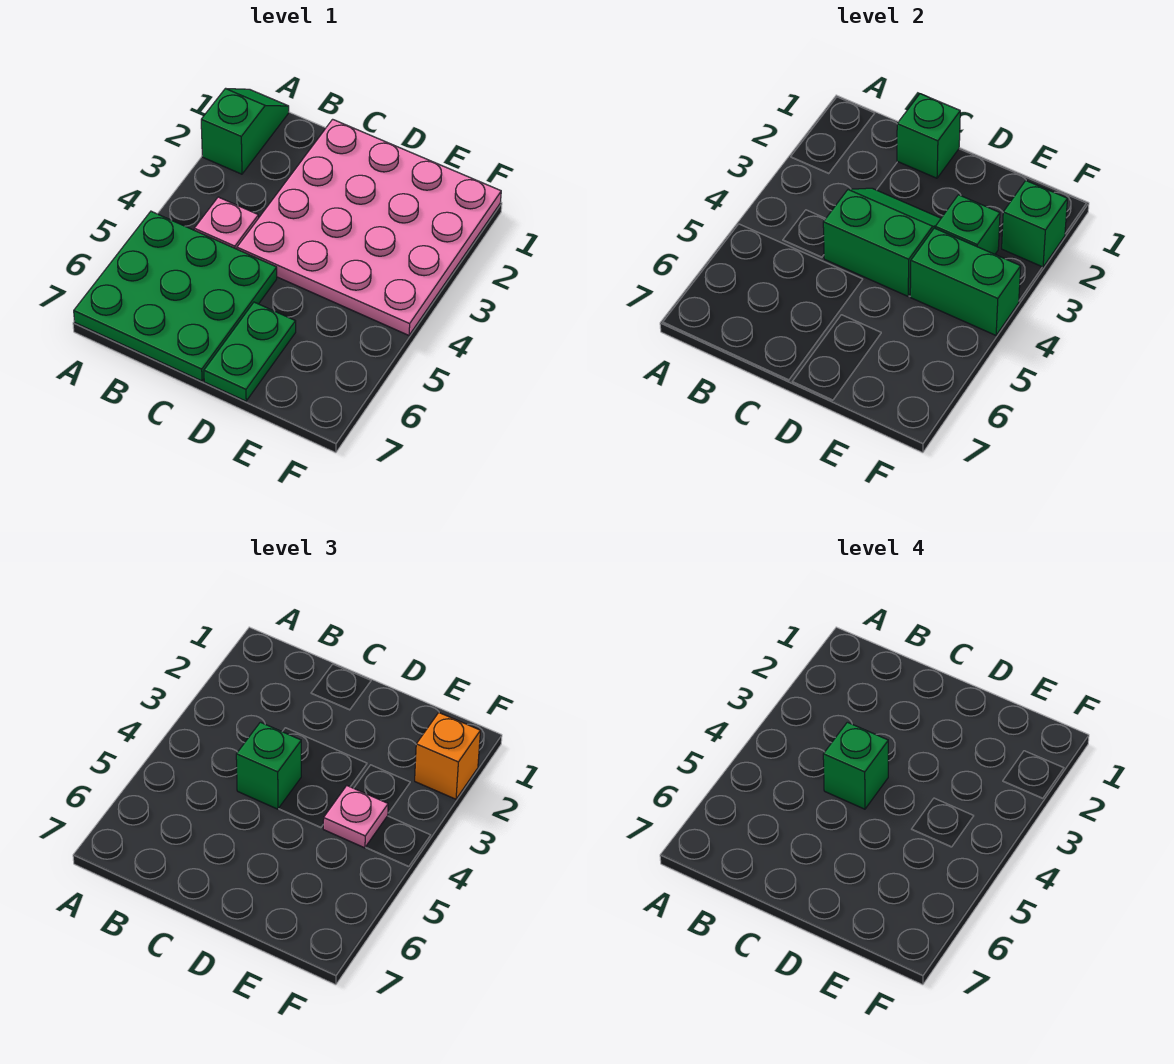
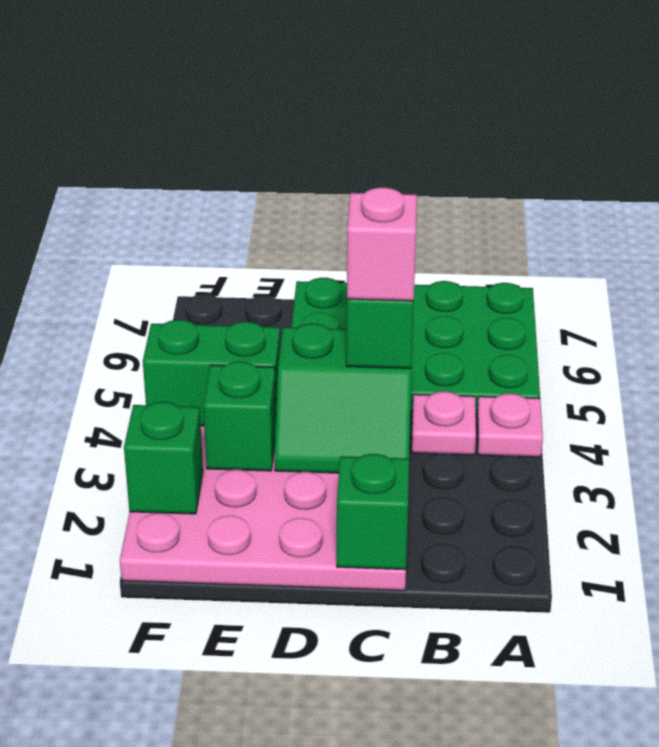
green slope A1:A2 level 1 top 2 -> none
green brick C4 level 4 -> pink brick C4 level 4
pink plate E4 level 3 -> pink plate A4 level 1
orange brick F2 level 3 -> none

